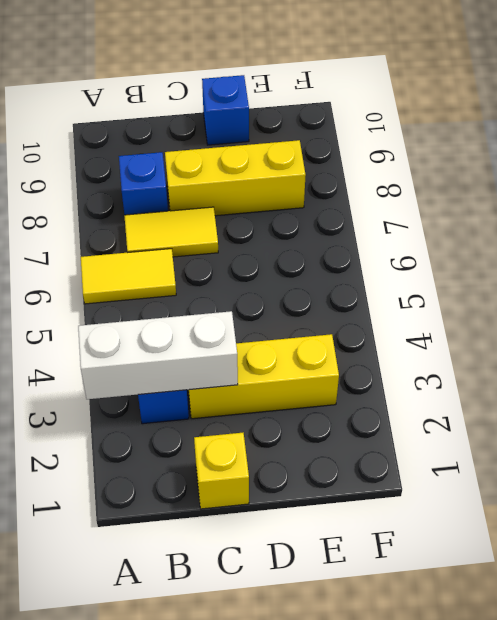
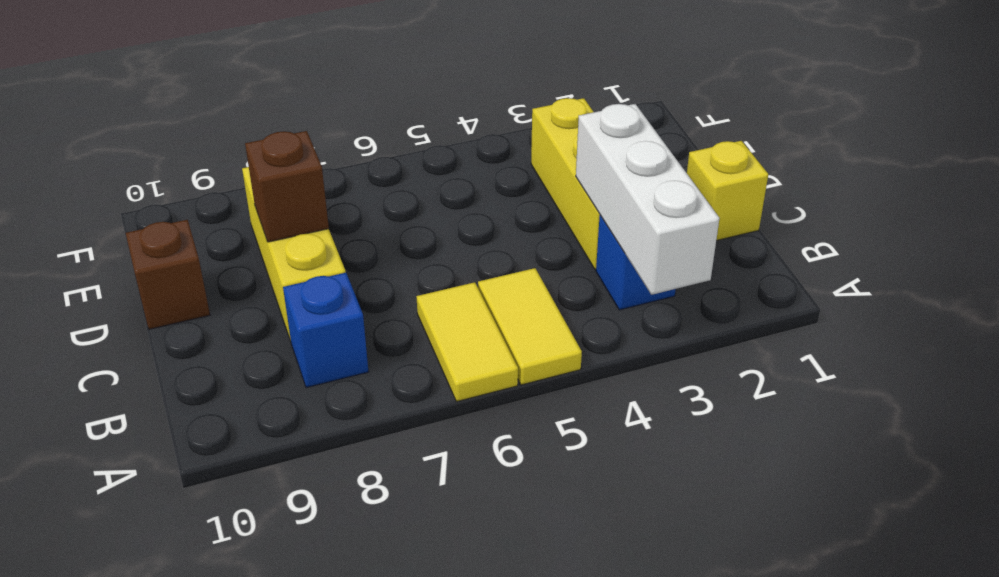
yellow tile B7:C7 level 1 -> yellow tile A5:B5 level 1
none -> brown brick D8 level 2
blue brick D10 level 1 -> brown brick D10 level 1

